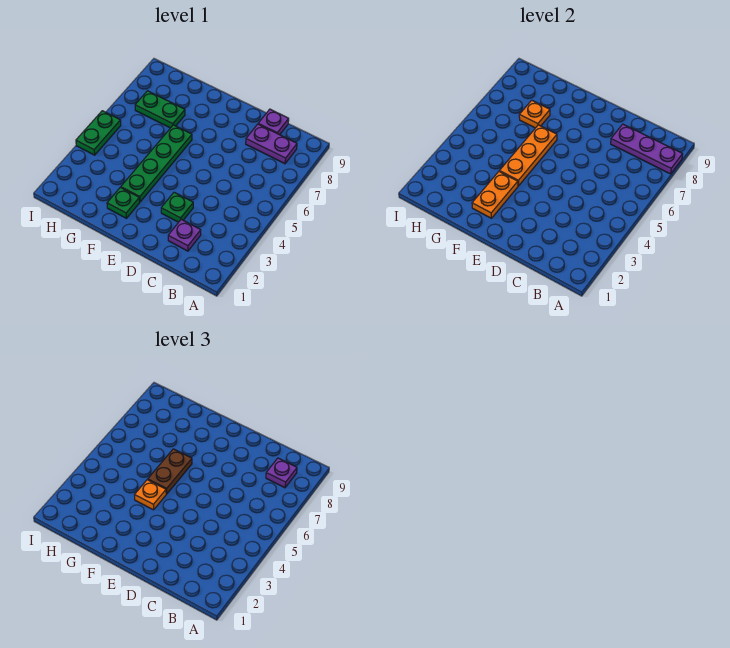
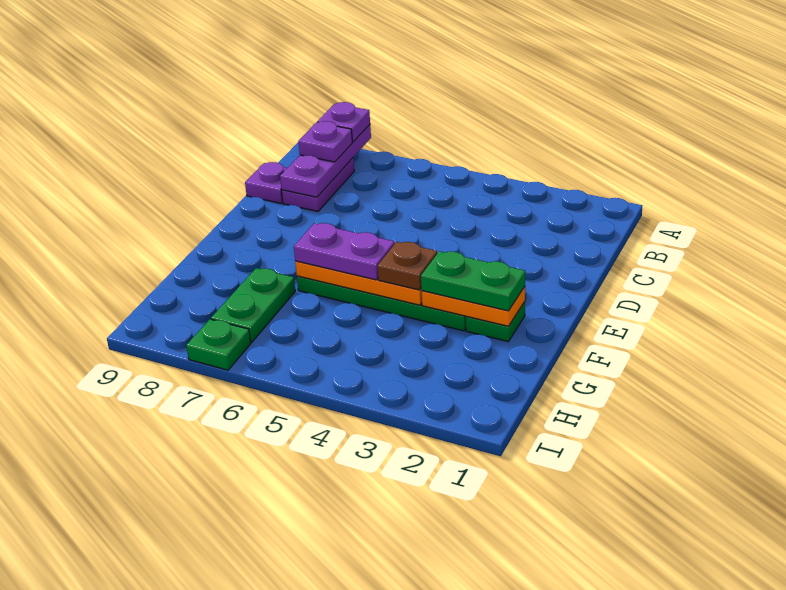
purple plate C2 level 1 -> purple plate A8 level 3
green plate D3 level 1 -> green plate I7 level 1
orange plate F4 level 3 -> brown plate F4 level 3
brown plate F5:F6 level 3 -> purple plate F5:F6 level 3
orange plate G7 level 2 -> none
green plate I4:I5 level 1 -> green plate F2:F3 level 3

